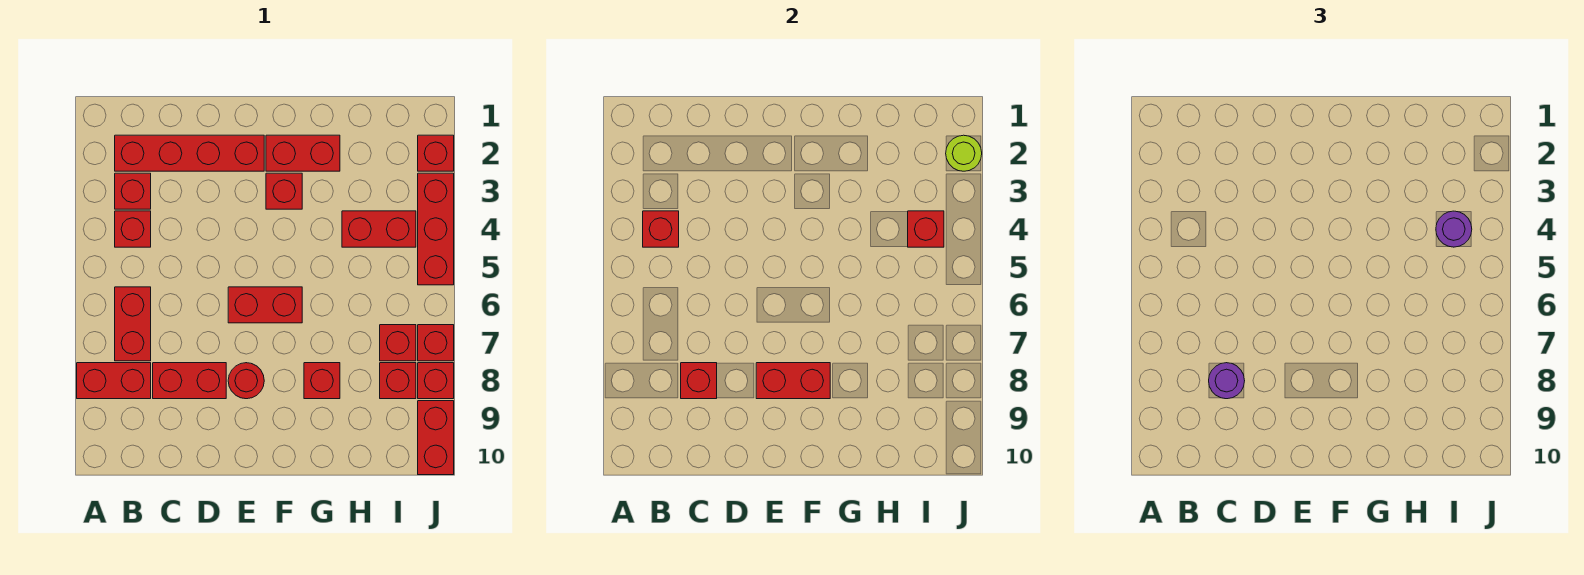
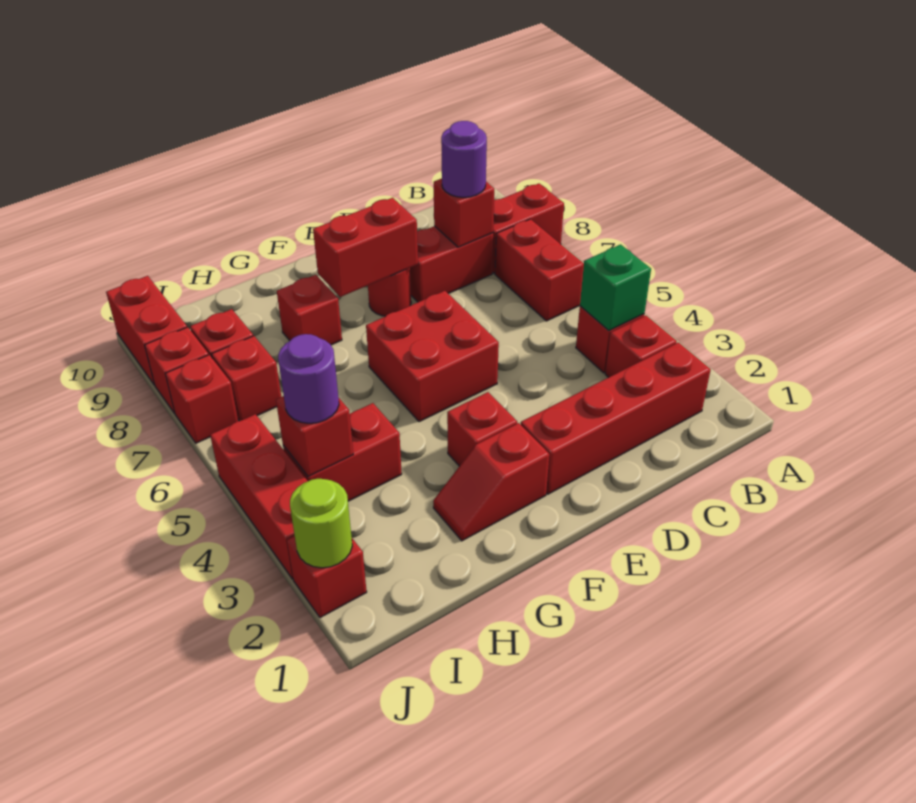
red brick B4 level 2 -> green brick B4 level 2
red brick E6:F6 level 1 -> red brick E5:F6 level 1
red brick F2:G2 level 1 -> red slope F2:G2 level 1 top F

